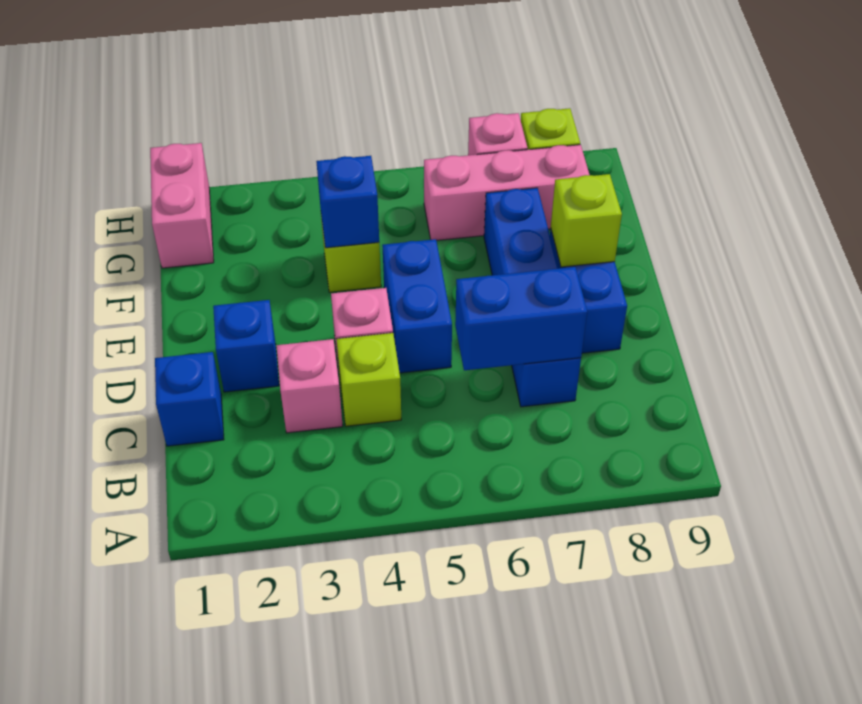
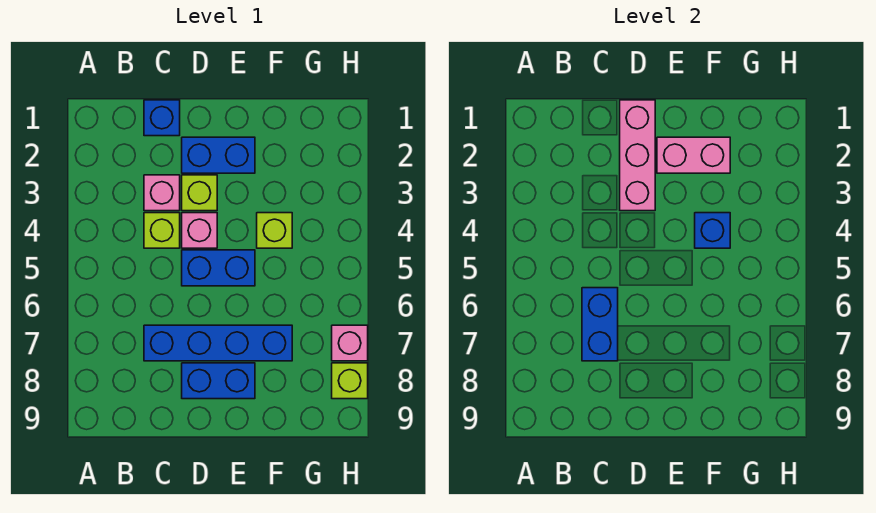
blue brick D2 level 1 -> blue brick D2:E2 level 1
lime brick E8 level 2 -> lime brick D3 level 1
pink brick G1:H1 level 1 -> pink brick E2:F2 level 2
pink brick G6:G8 level 1 -> pink brick D1:D3 level 2

